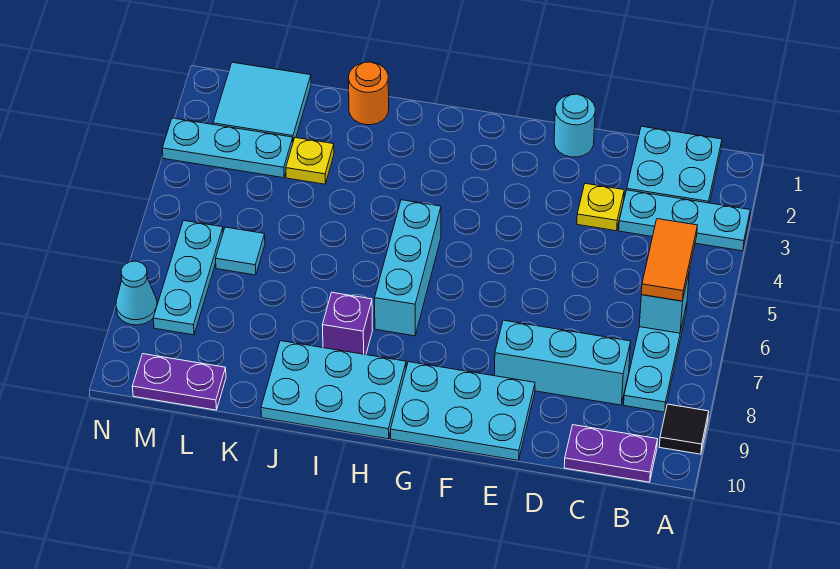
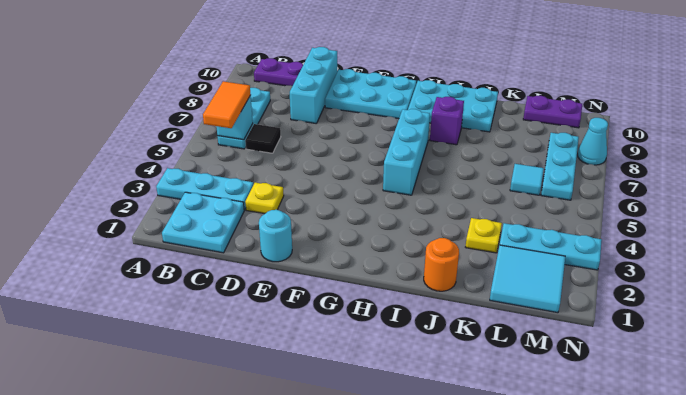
black tile A9 level 1 -> black tile C6 level 1
cyan brick C8:E8 level 1 -> cyan brick D8:D10 level 1

